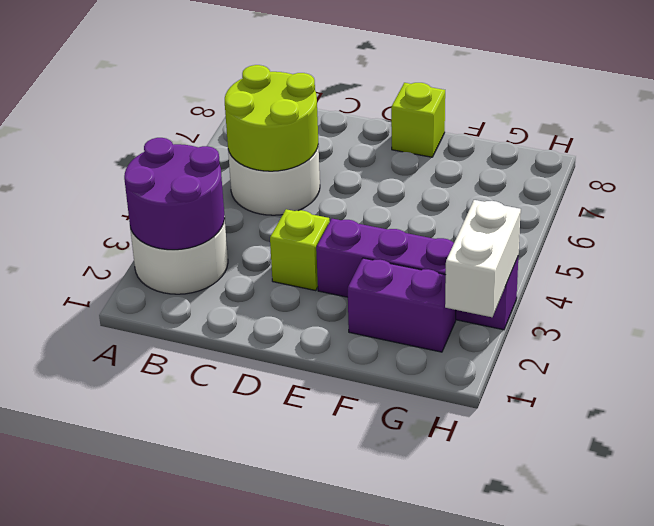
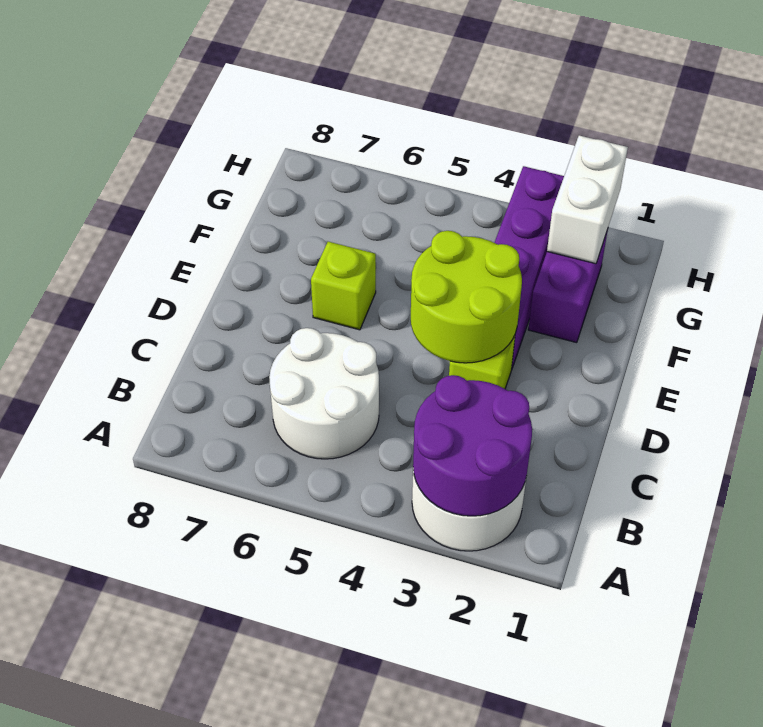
lime round brick B5:C6 level 2 -> lime round brick D3:E4 level 2
lime brick E8 level 1 -> lime brick E6 level 1
white brick H2:H3 level 2 -> white brick G2:H2 level 2

